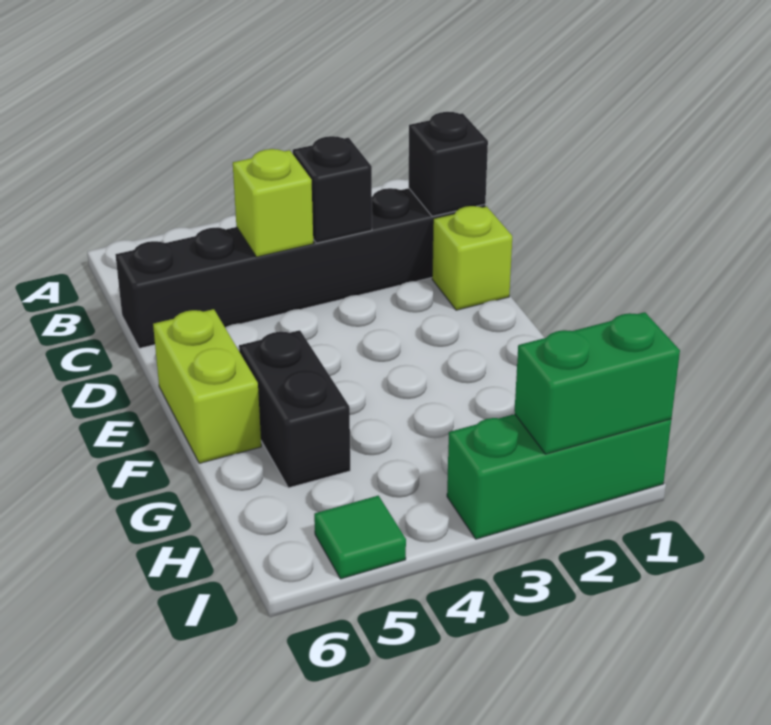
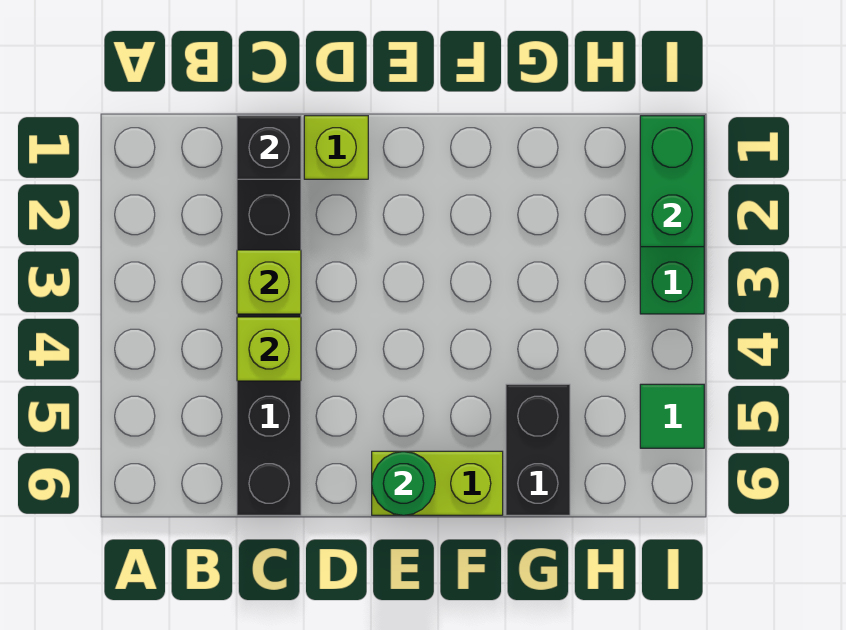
black brick C3 level 2 -> lime brick C3 level 2
none -> green round brick E6 level 2
black brick F5:G5 level 1 -> black brick G5:G6 level 1

